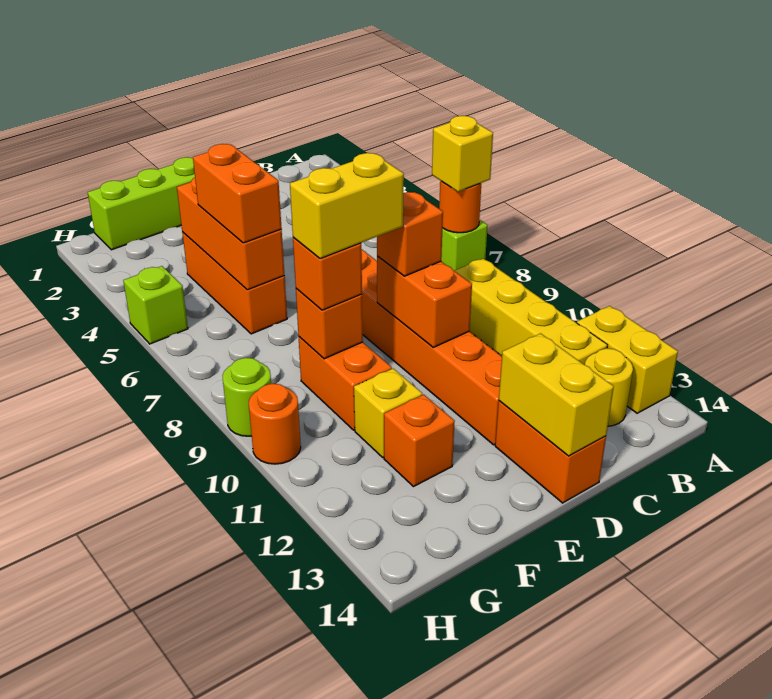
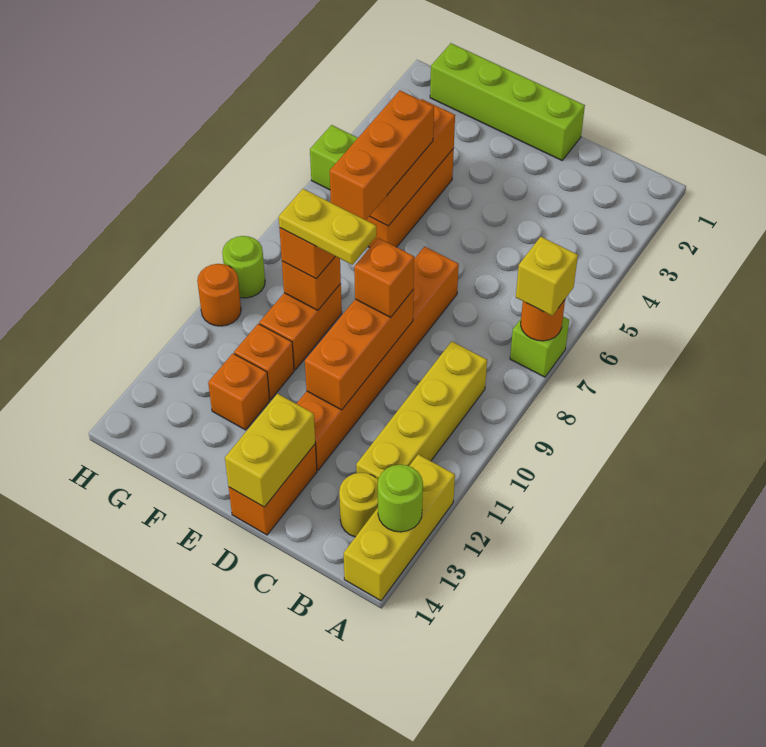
yellow brick A12:A13 level 1 -> yellow brick A12:A14 level 1
none -> lime round brick A13 level 2
orange brick D9:D10 level 2 -> orange brick D9:D11 level 2
yellow brick E9:F9 level 4 -> yellow plate E9:F9 level 4
orange brick F5:F6 level 3 -> orange brick F5:F7 level 3
yellow brick F11 level 1 -> orange brick F11 level 1

